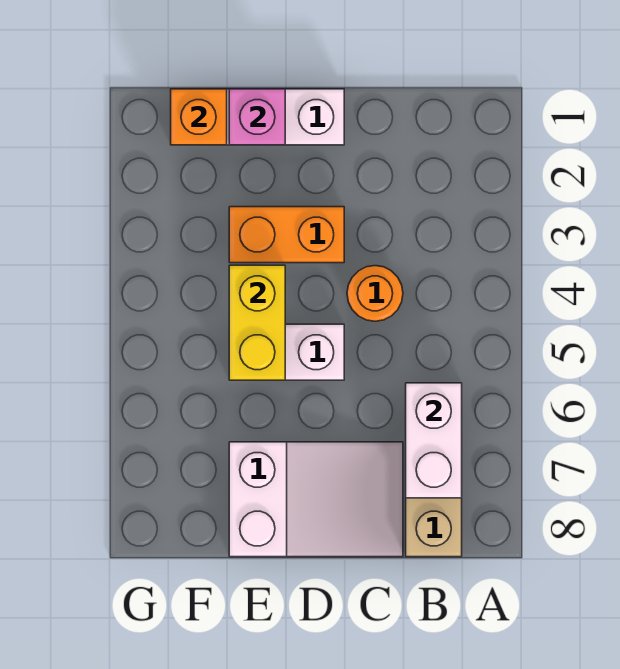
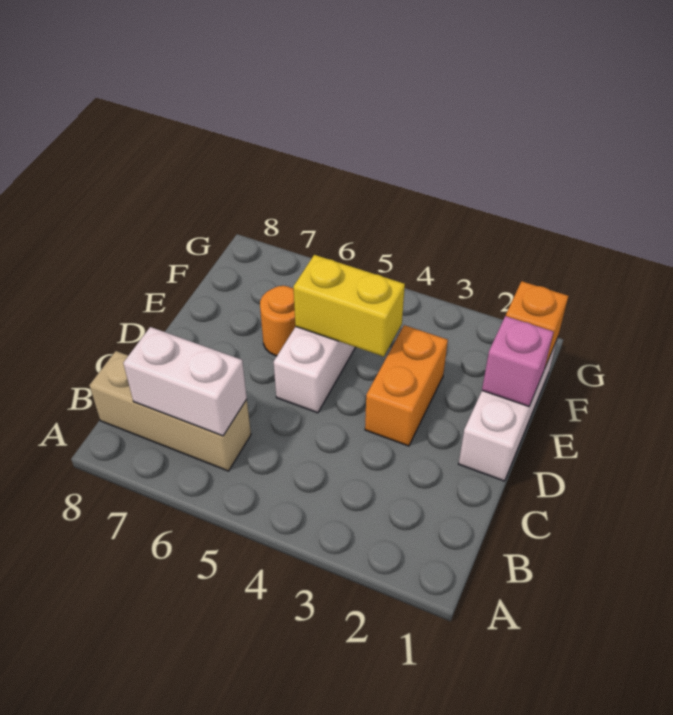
orange round brick C4 level 1 -> orange round brick E6 level 1
white slope C7:E8 level 1 top E -> none

